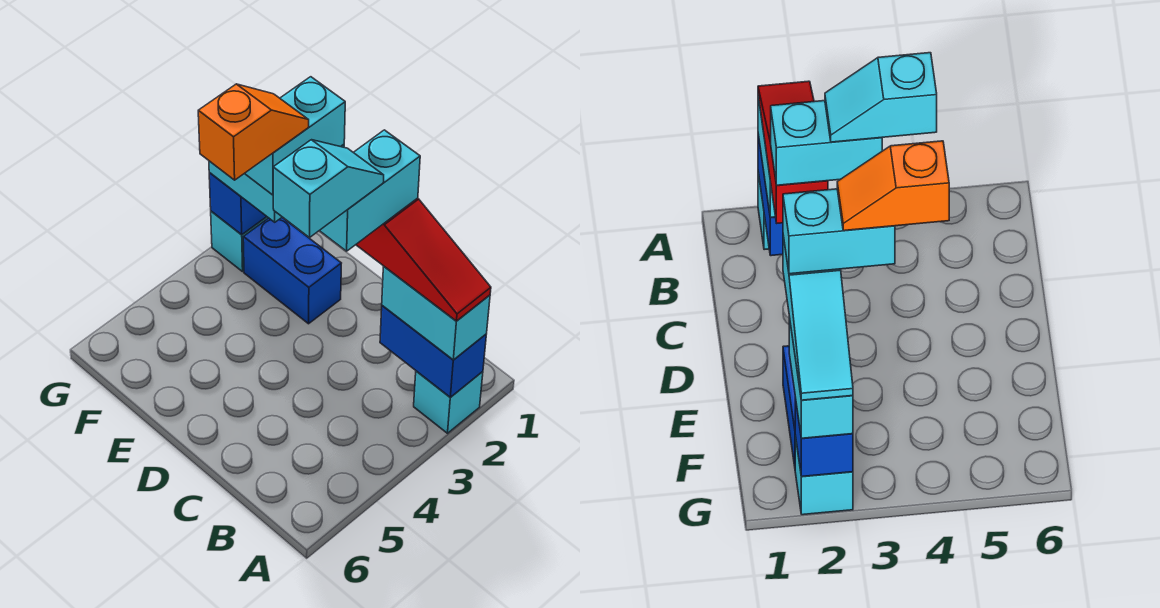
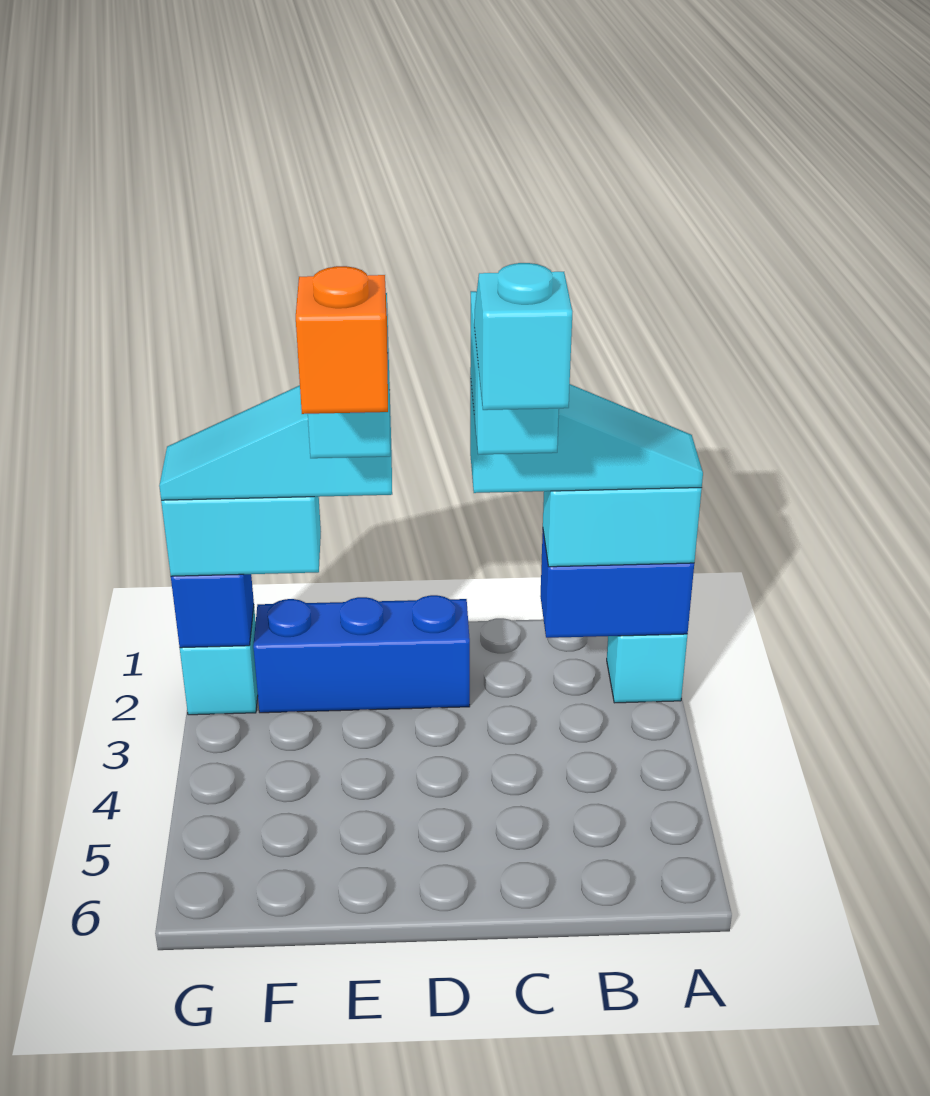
red slope A2:C2 level 4 top C -> cyan slope A2:C2 level 4 top C
blue brick E2:F2 level 1 -> blue brick D2:F2 level 1

